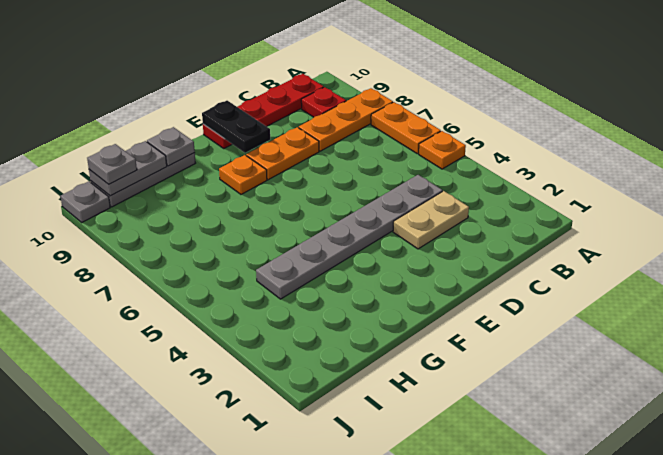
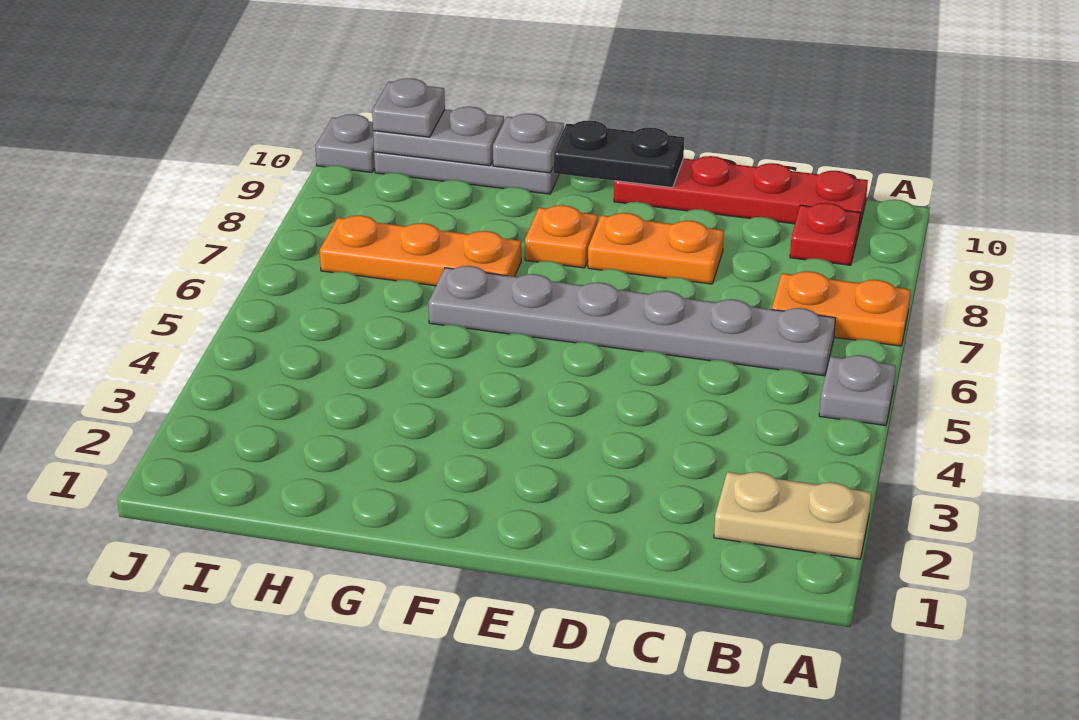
orange plate A5 level 1 -> grey plate A5 level 1
orange plate A6:A7 level 1 -> orange plate A7:B7 level 1
orange plate A8:C8 level 1 -> orange plate G7:I7 level 1
tan plate C3:D3 level 1 -> tan plate A2:B2 level 1
grey plate C4:H4 level 1 -> grey plate B6:G6 level 1
black plate E9:E10 level 2 -> black plate E10:F10 level 2

